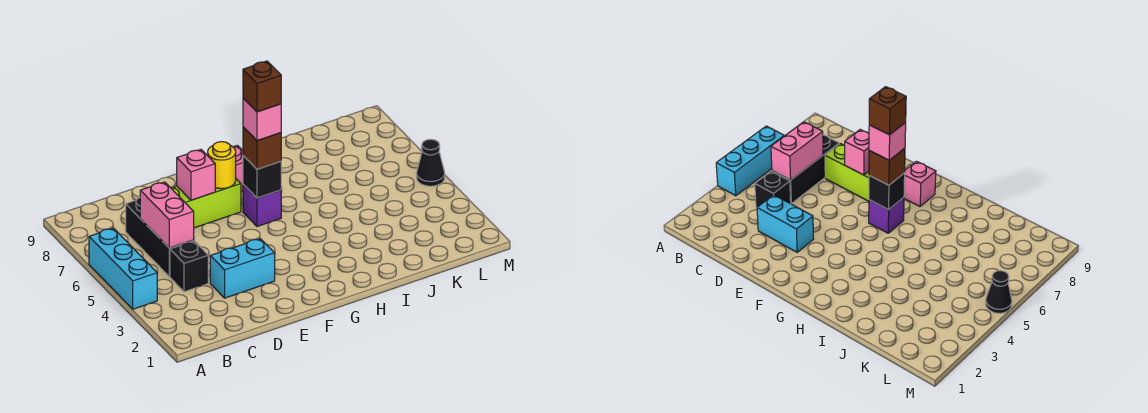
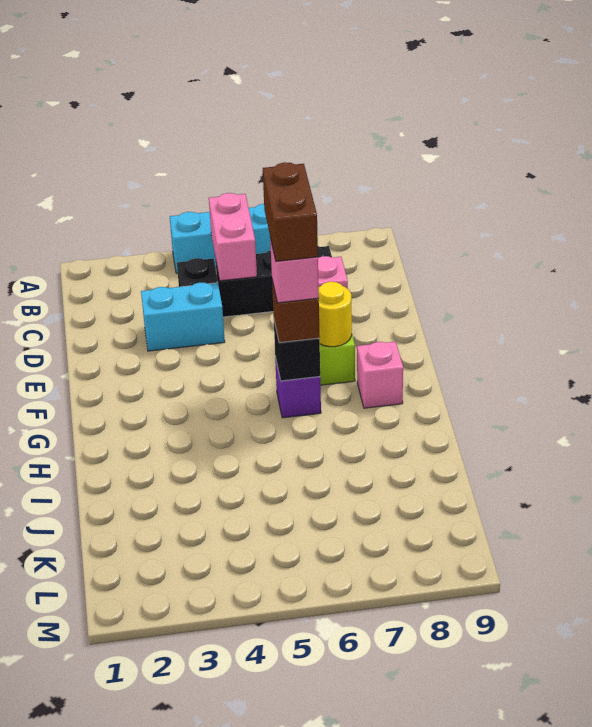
pink brick C5:C6 level 2 -> pink brick B5:C5 level 2
cyan brick D3:E3 level 1 -> cyan brick D3:D4 level 1
brown brick G6 level 5 -> brown brick F6:G6 level 5
black cone M5 level 1 -> none

